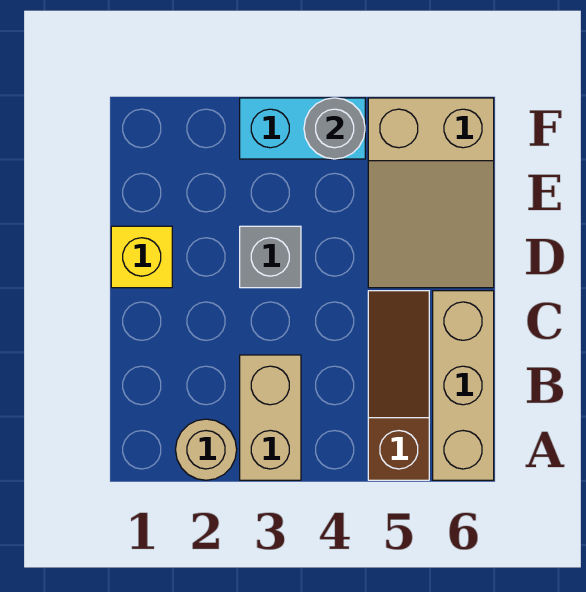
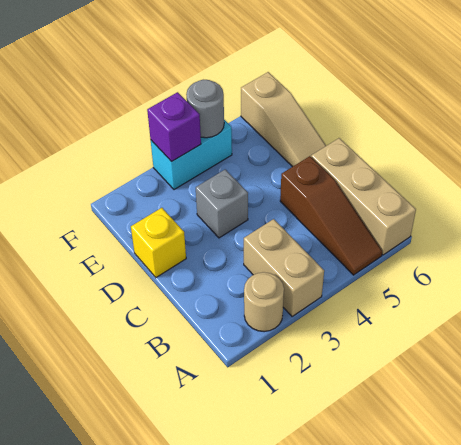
brown slope A5:C5 level 1 top A -> brown slope A5:C5 level 1 top C
tan slope D5:F6 level 1 top F -> tan slope D6:F6 level 1 top F
none -> purple brick F3 level 2

